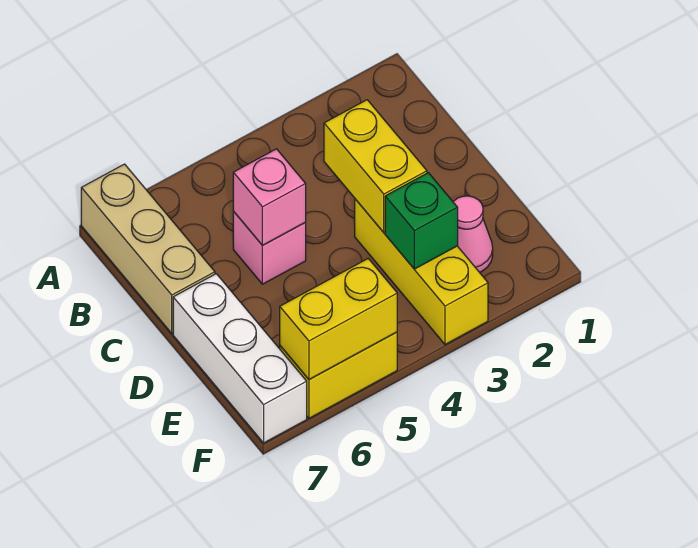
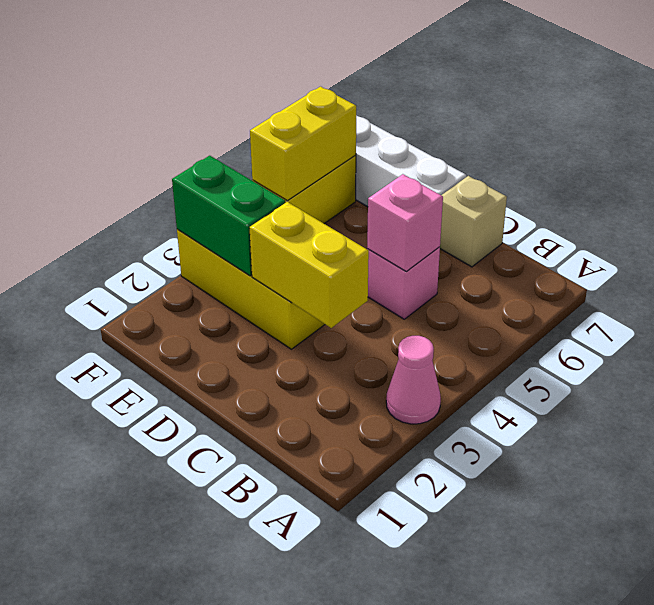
tan brick A7:C7 level 1 -> tan brick C7 level 1
pink cone E2 level 1 -> pink cone A3 level 1
green brick E3 level 2 -> green brick E3:F3 level 2

